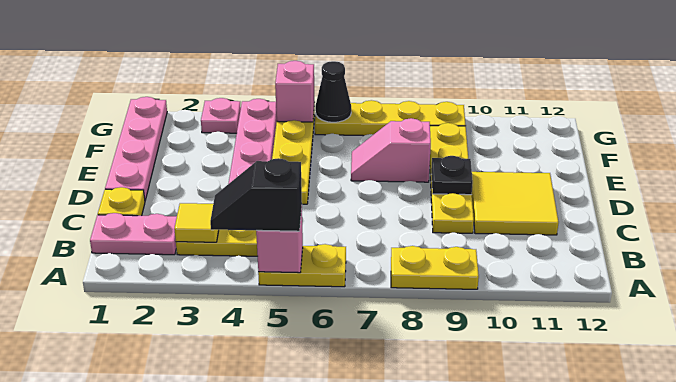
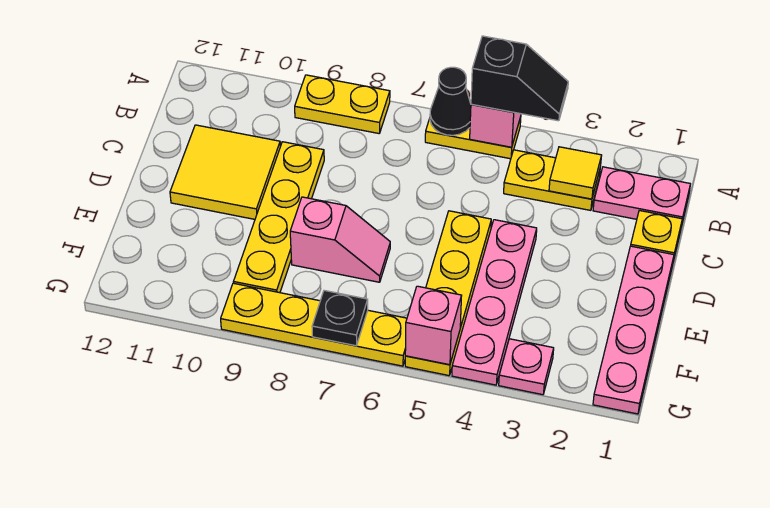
black plate D9 level 2 -> black plate G7 level 2
black cone G6 level 2 -> black cone A6 level 2

